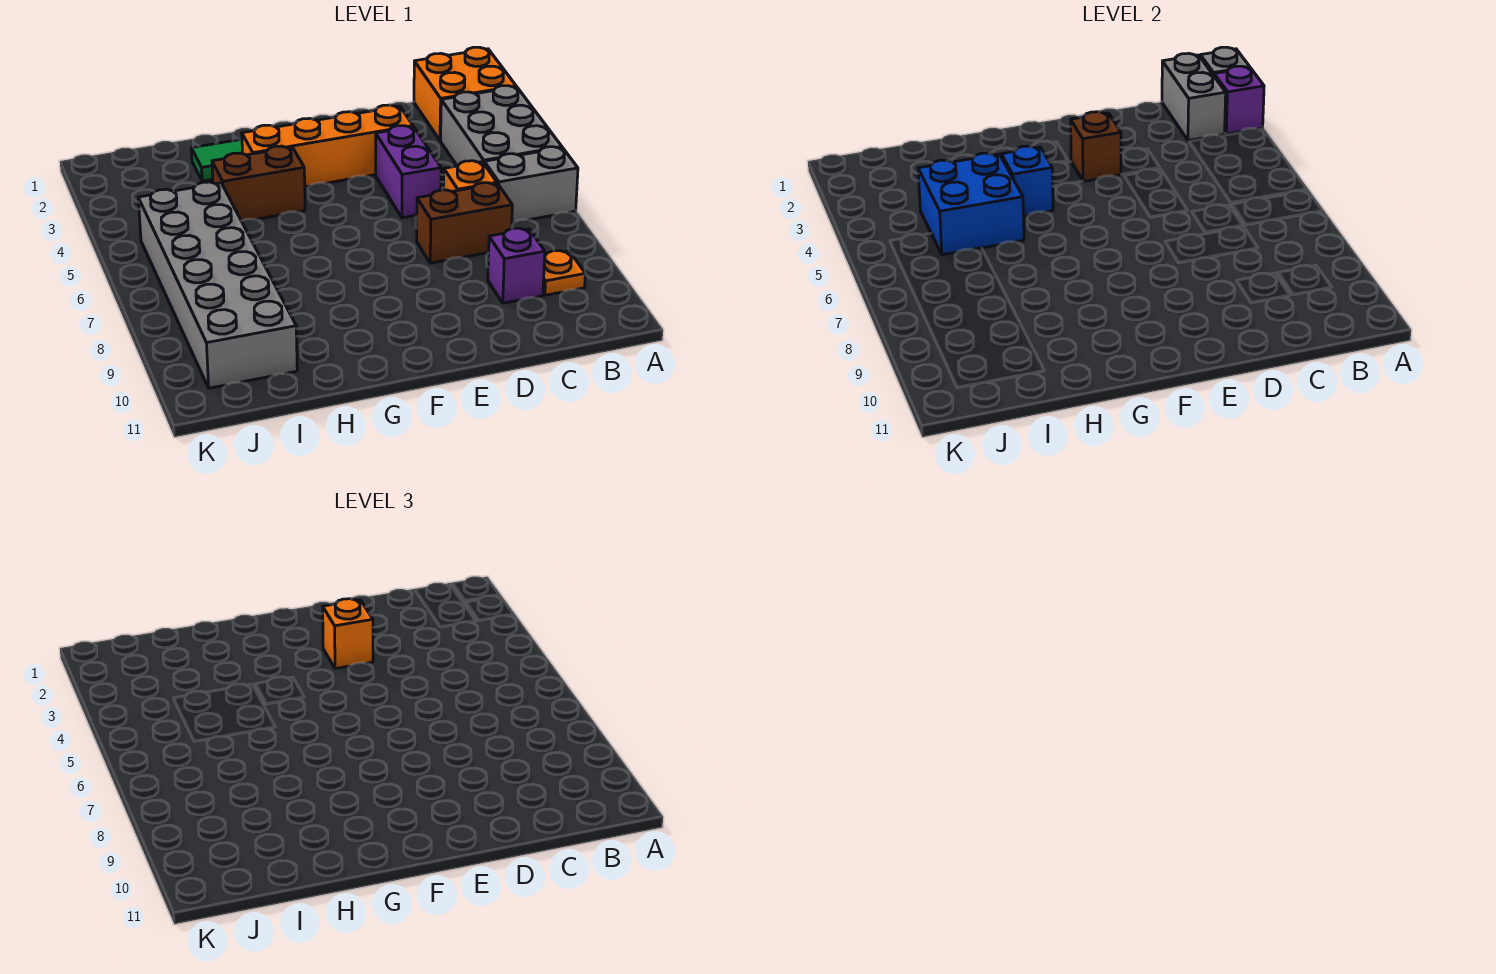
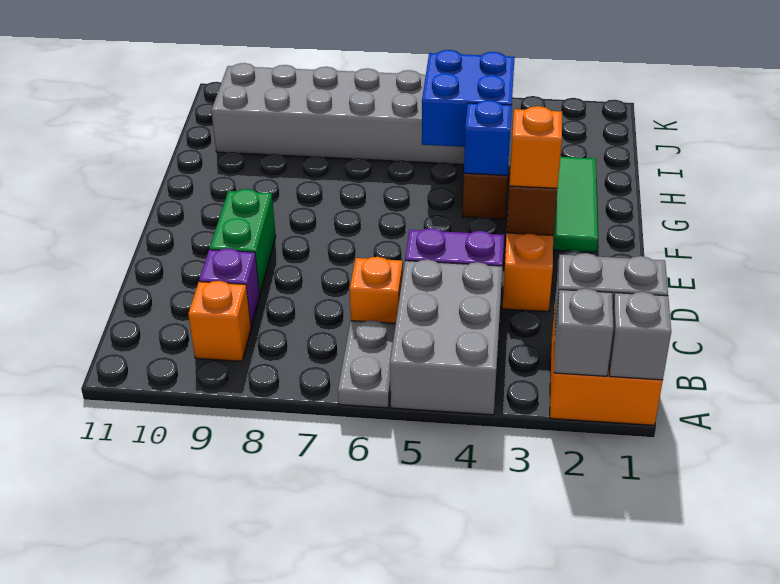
purple brick A2 level 2 -> grey brick A2 level 2
grey brick A3:B5 level 1 -> grey brick A4:C5 level 1
grey brick A6:B6 level 1 -> grey plate A6:B6 level 1
orange plate B9 level 1 -> orange brick B9 level 1
brown brick C7:D7 level 1 -> none
none -> green brick D9:E9 level 1

